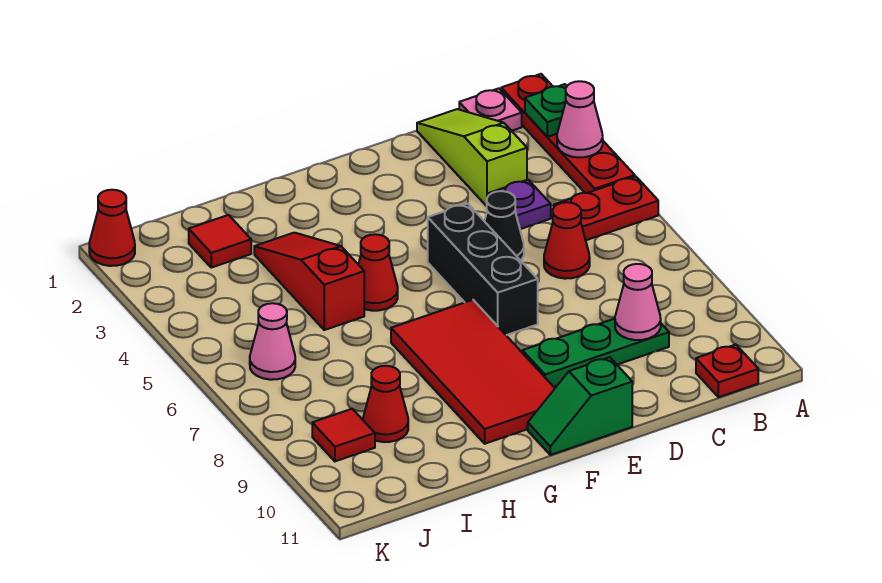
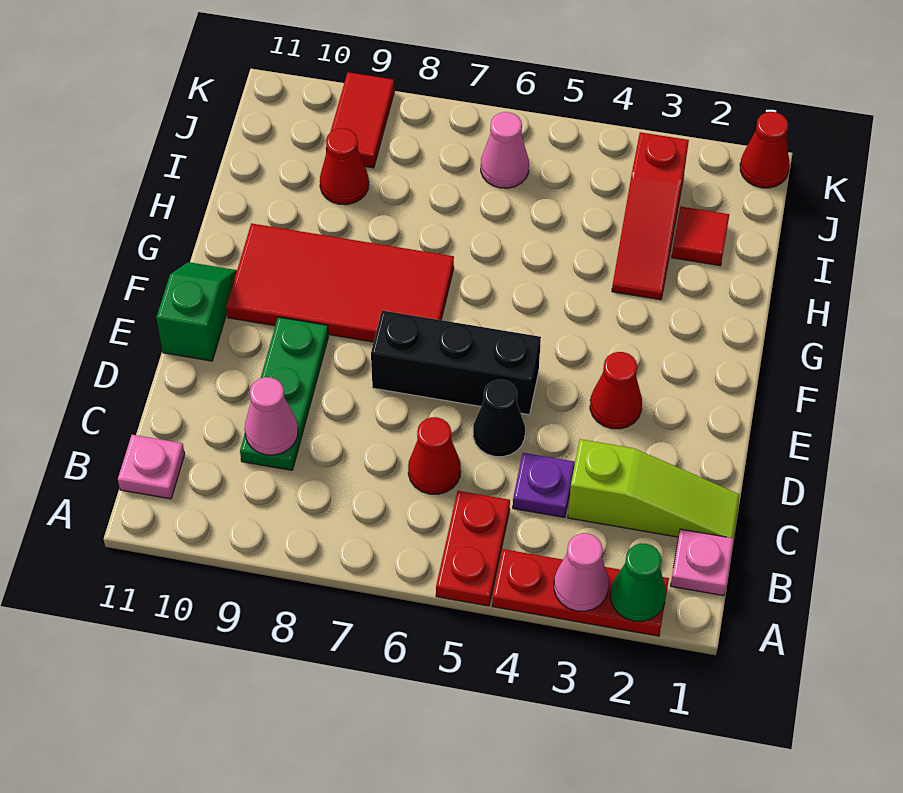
red plate A1:A4 level 1 -> red plate A2:A4 level 1
green plate A2 level 2 -> green cone A2 level 2
red plate B11 level 1 -> pink plate B11 level 1
red cone G5 level 1 -> red cone E3 level 1
red slope H3:H5 level 1 top 5 -> red slope H3:J3 level 1 top J
red tile J9 level 1 -> red tile J9:K9 level 1

